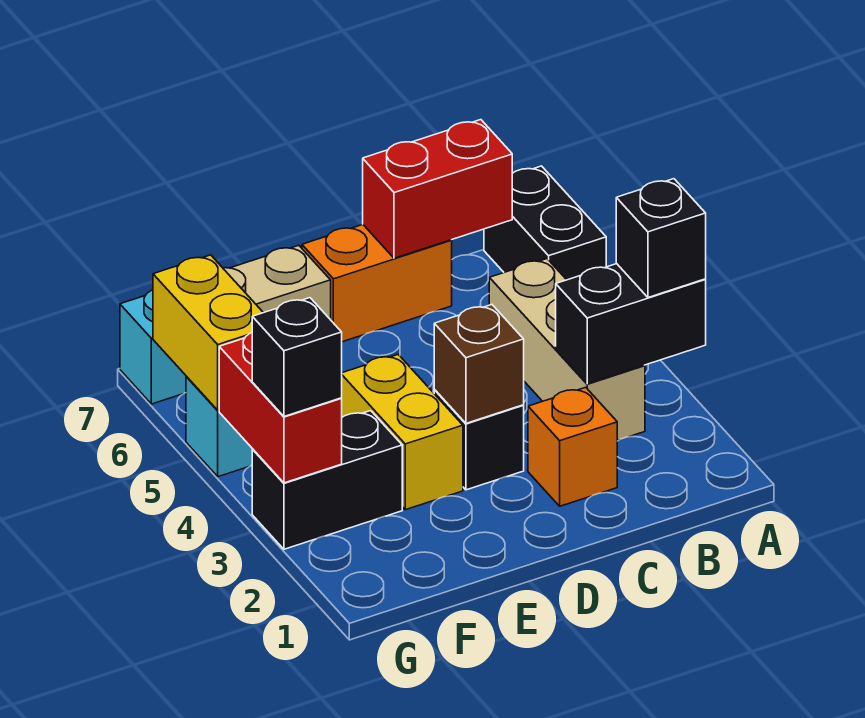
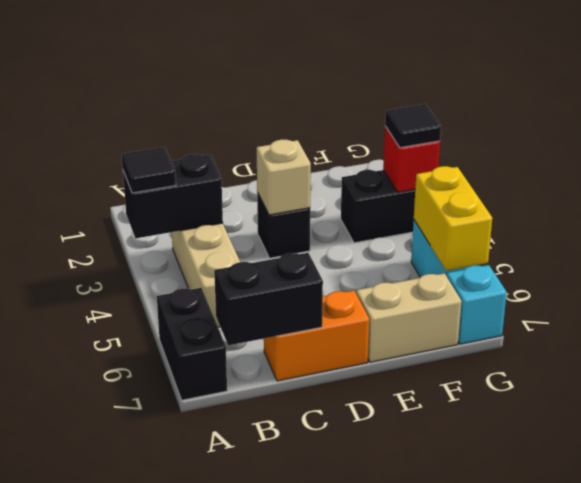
black brick A3 level 3 -> black tile A3 level 3
red brick B7:C7 level 2 -> black brick B7:C7 level 2
orange brick C2 level 1 -> none
brown brick D3 level 2 -> tan brick D3 level 2
yellow brick E3:E4 level 1 -> none
red brick G3:G4 level 2 -> red brick G3 level 2
black brick G3 level 3 -> black tile G3 level 3

